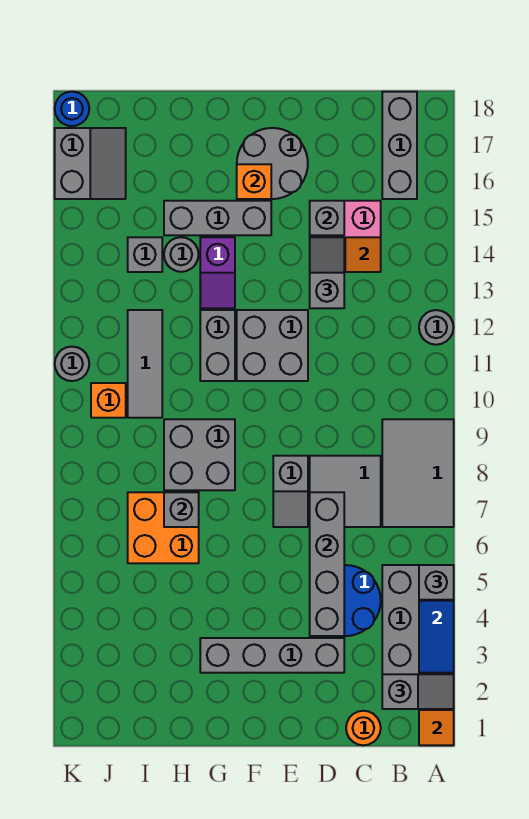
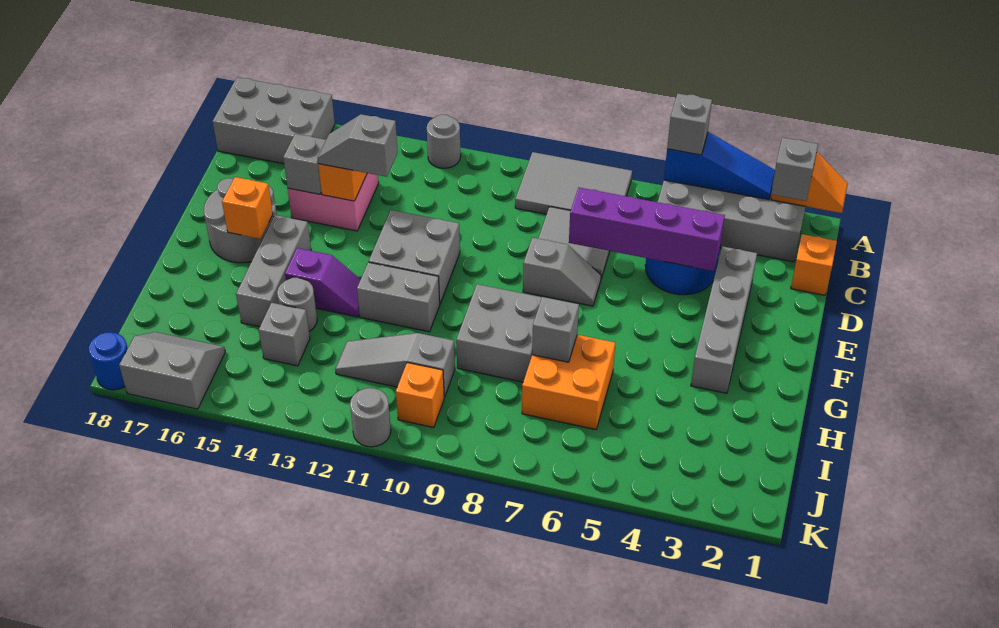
grey brick B16:B18 level 1 -> grey brick A16:B18 level 1
orange round brick C1 level 1 -> orange brick C1 level 1
grey brick D4:D7 level 2 -> purple brick D4:D7 level 2
grey tile I10:I12 level 1 -> grey slope I10:I12 level 1 top 10

